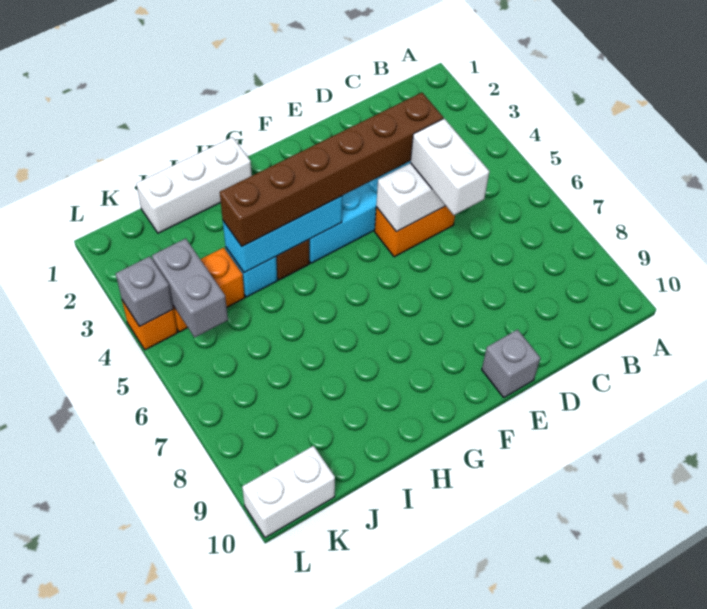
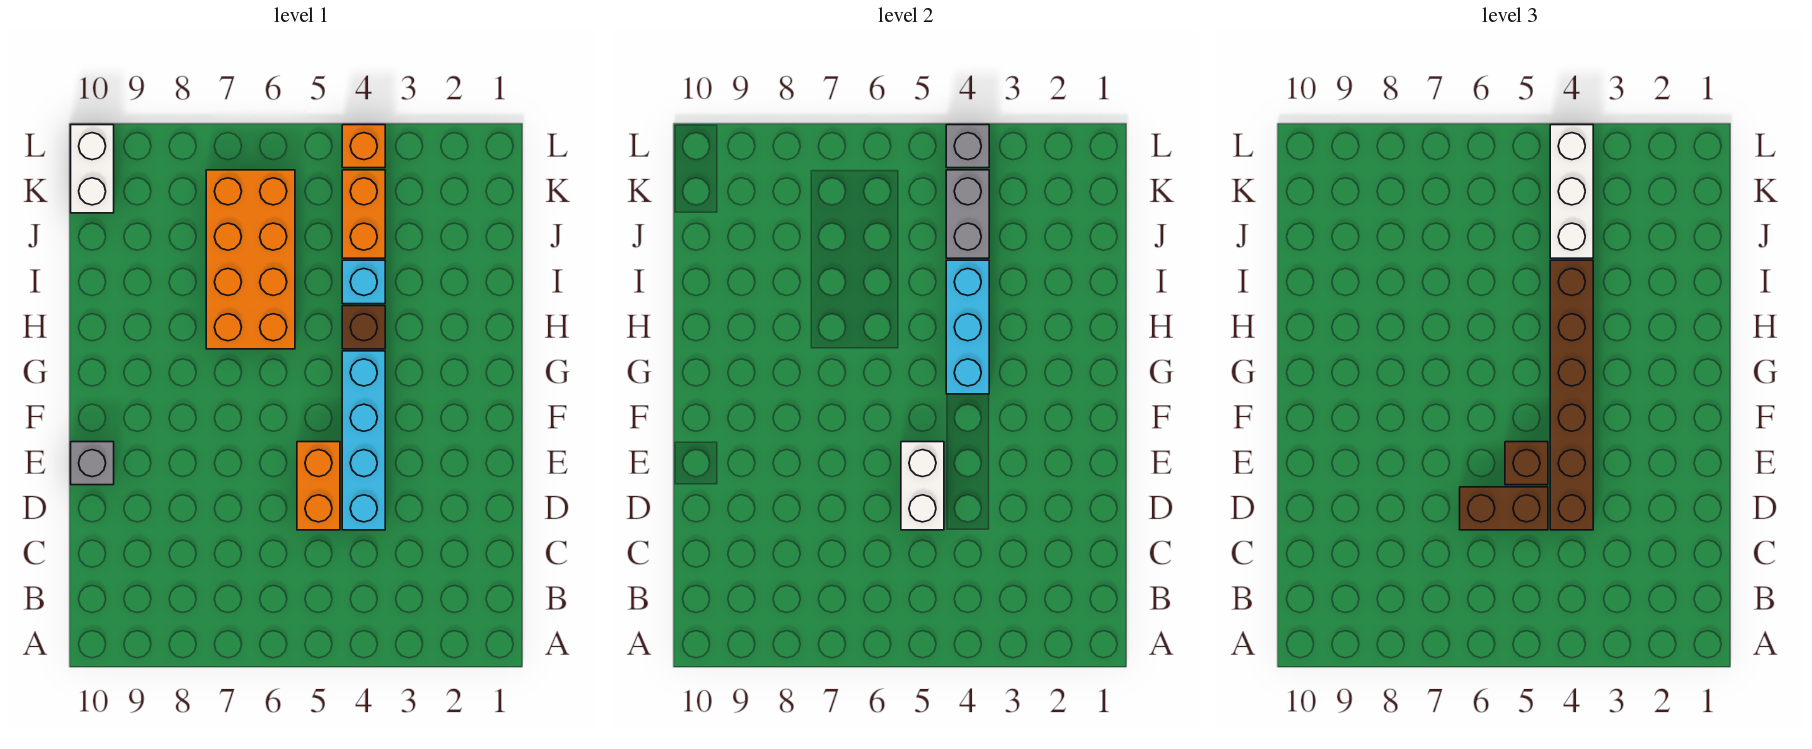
white brick D5:D6 level 3 -> brown brick D5:D6 level 3
none -> brown brick E5 level 3
white brick H1:J1 level 1 -> white brick J4:L4 level 3
none -> orange brick H6:K7 level 1
grey brick K4:K5 level 2 -> grey brick J4:K4 level 2

